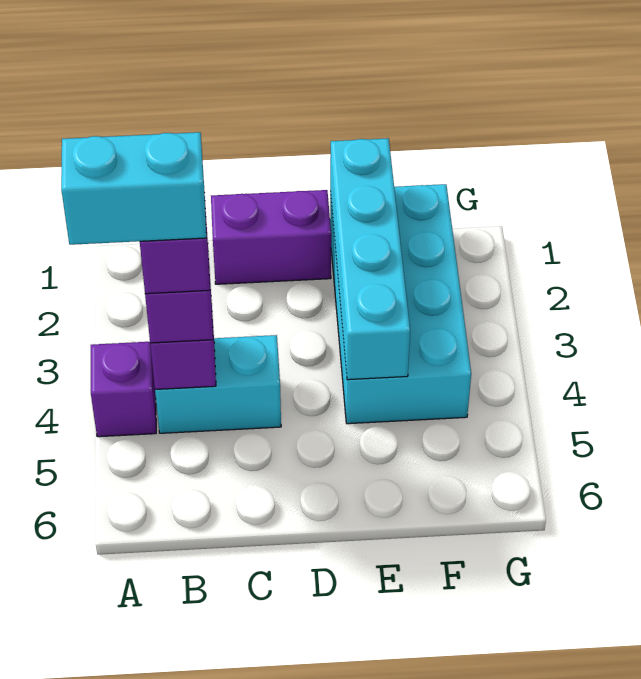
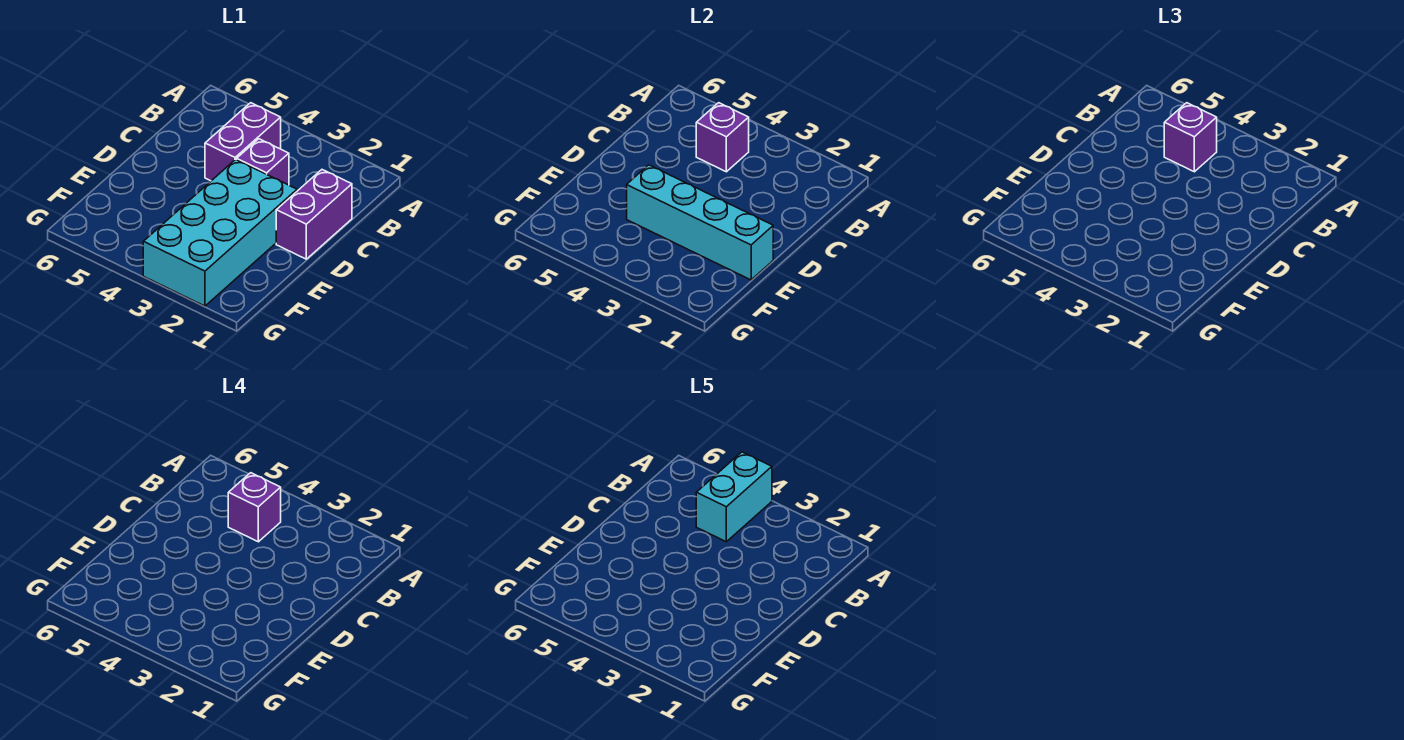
purple brick A4 level 1 -> purple brick C3 level 1
cyan brick B4:C4 level 1 -> purple brick B4:C4 level 1
cyan brick E1:F4 level 1 -> cyan brick D2:G3 level 1

